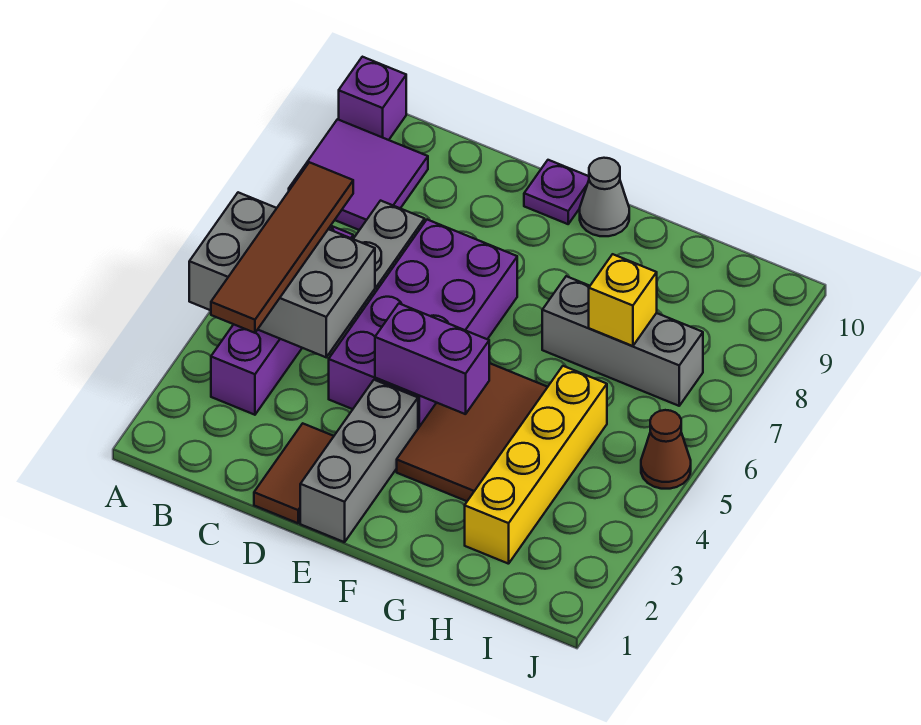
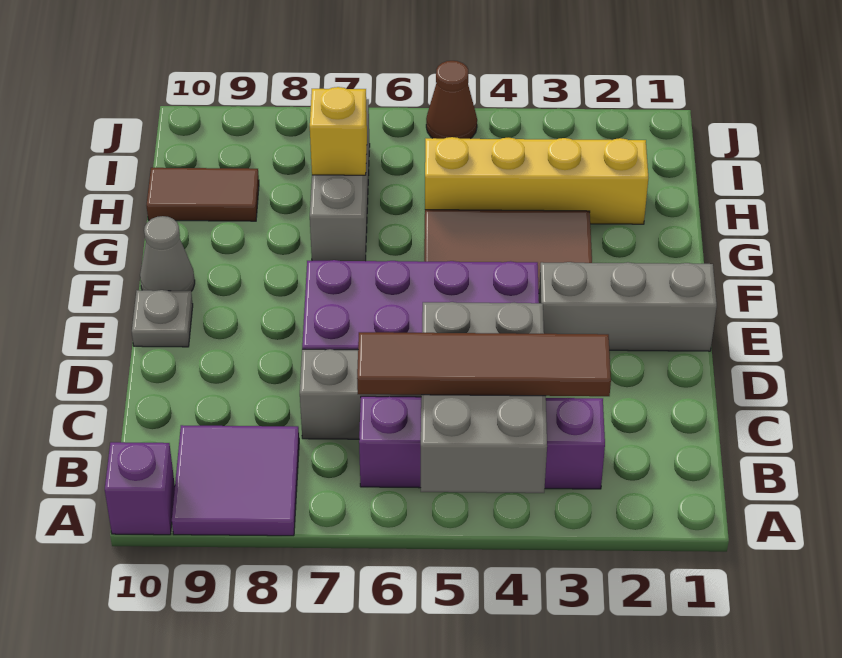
brown tile D1:D2 level 1 -> brown tile H9:H10 level 1
purple brick E4:F4 level 2 -> none
purple plate E10 level 1 -> grey plate E10 level 1

